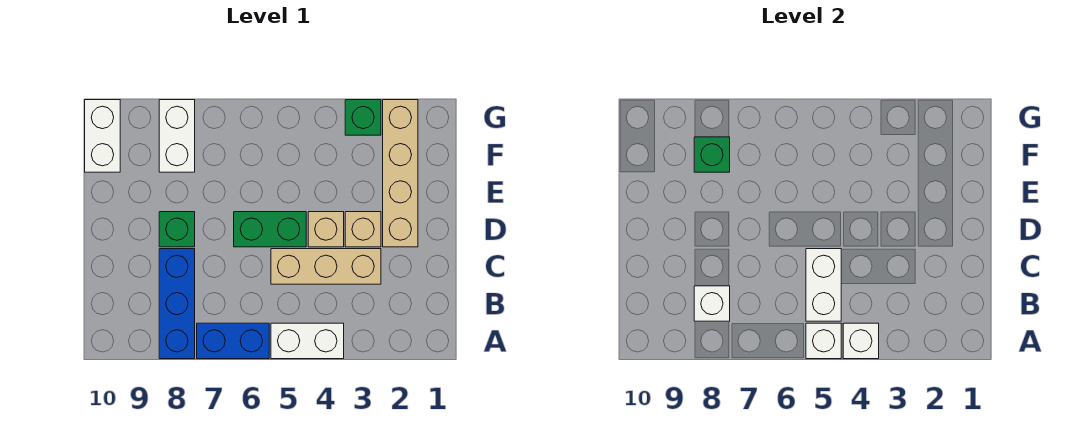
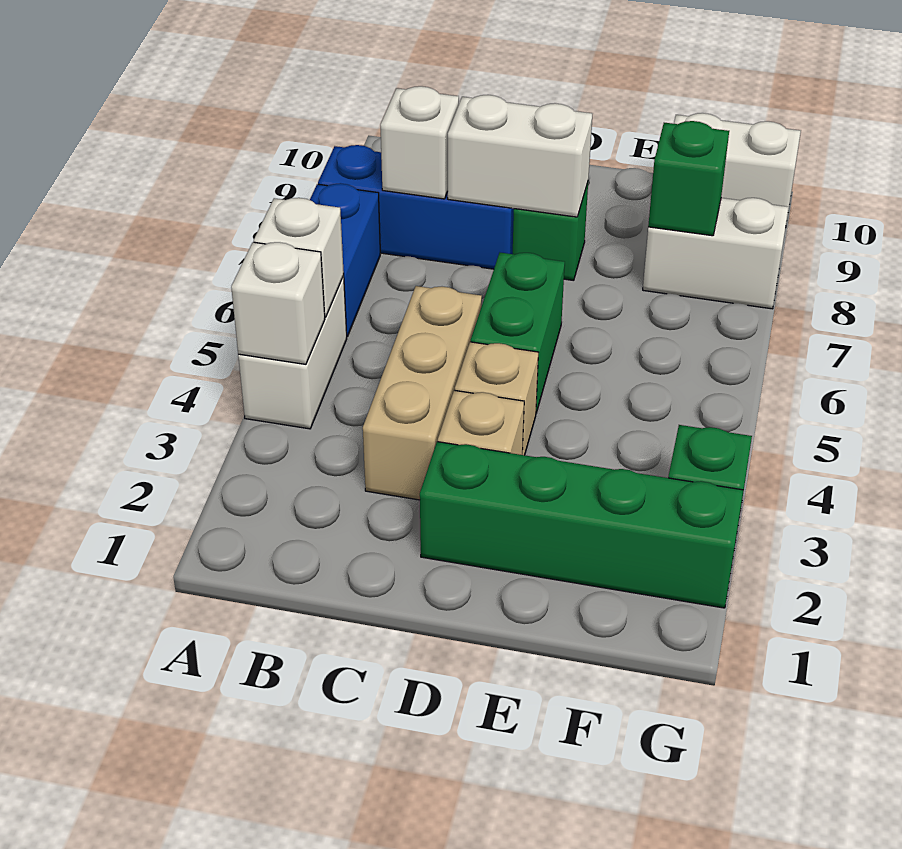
white brick B5:C5 level 2 -> white brick C8:D8 level 2
tan brick D2:G2 level 1 -> green brick D2:G2 level 1

